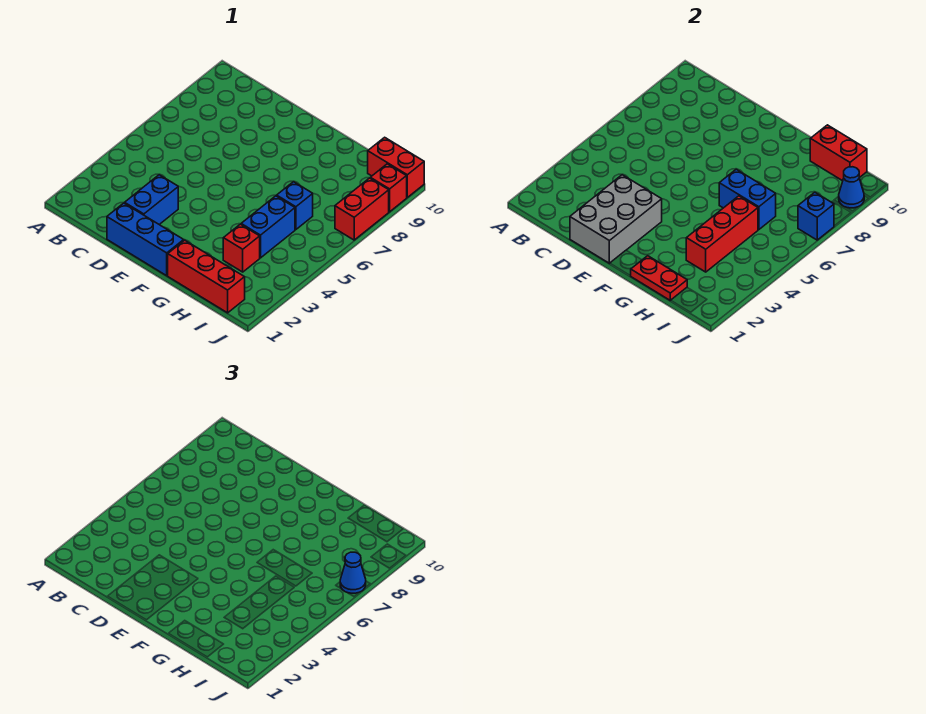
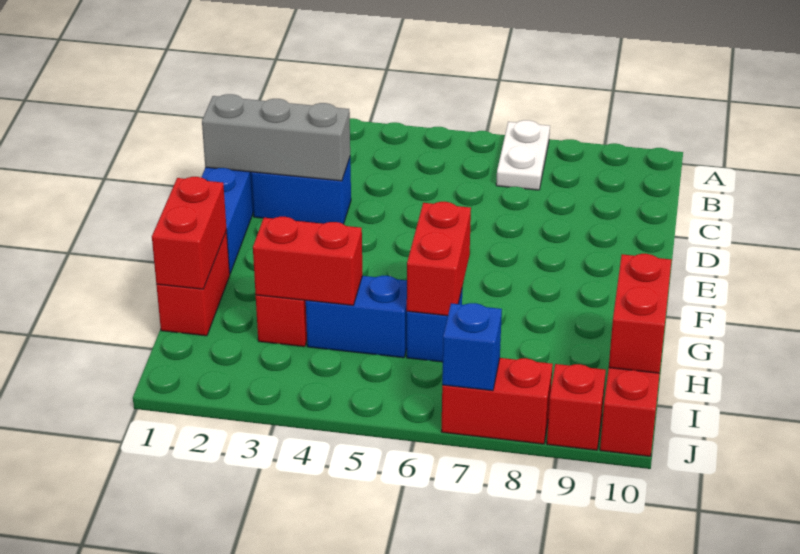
none -> white plate A7:B7 level 1
grey brick D1:E3 level 2 -> grey brick D1:D3 level 2
red brick G1:I1 level 1 -> red brick G1:H1 level 1
red plate G1:H1 level 2 -> red brick G1:H1 level 2
blue brick G6:H6 level 2 -> red brick G6:H6 level 2
red brick H3:H5 level 2 -> red brick H3:H4 level 2
blue cone J7 level 3 -> none
blue cone J9 level 2 -> none

